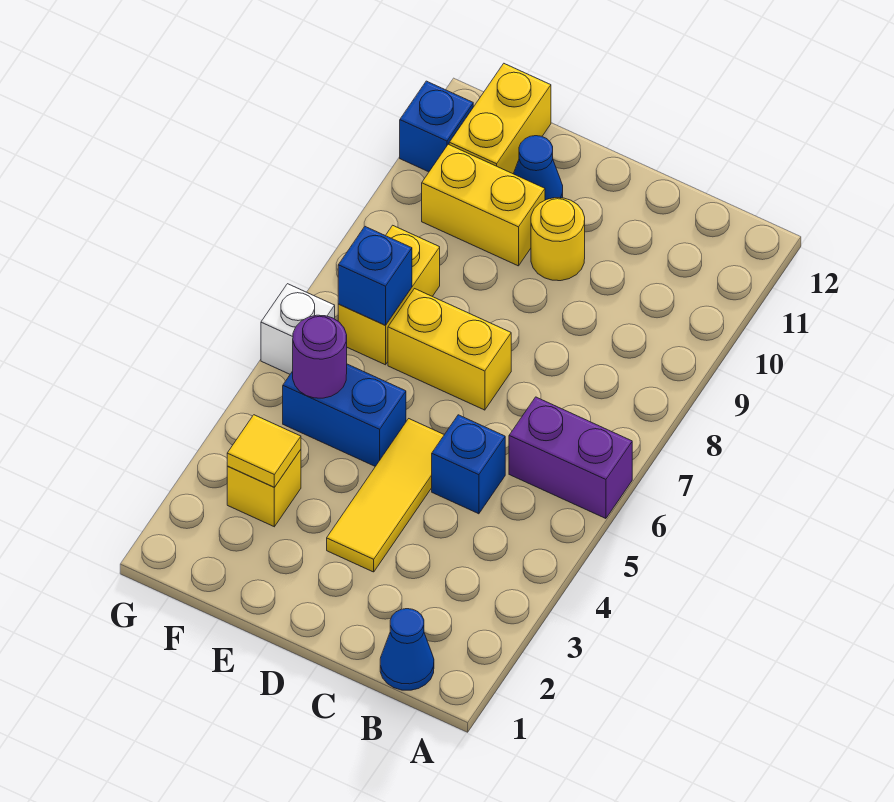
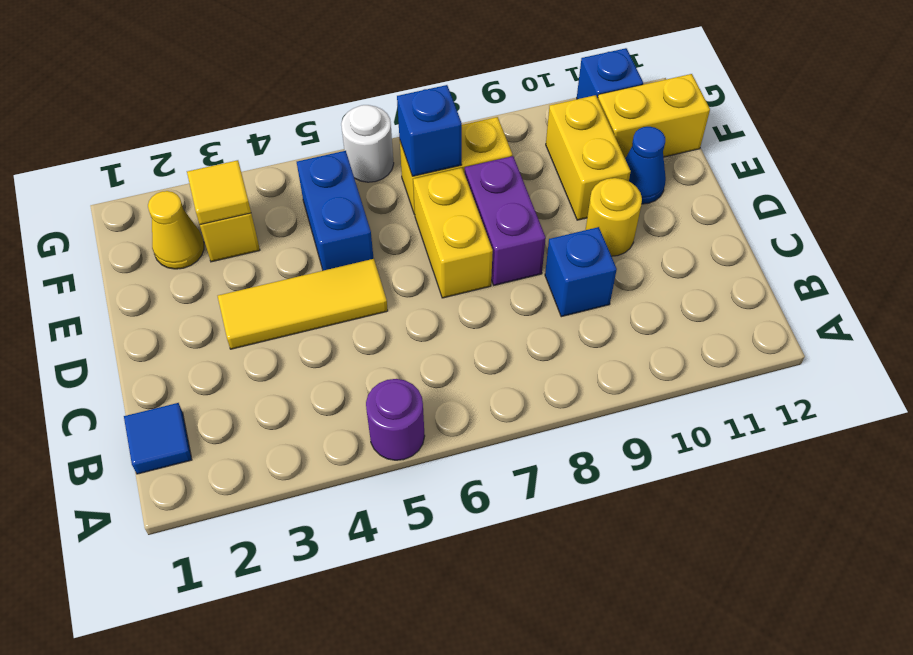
purple brick A6:B6 level 1 -> purple brick D8:E8 level 1
blue cone B1 level 1 -> blue tile B1 level 1
blue brick C5 level 1 -> blue brick C9 level 1
none -> yellow cone F2 level 1
purple round brick F5 level 2 -> purple round brick A5 level 1
white brick G6 level 1 -> white round brick G6 level 1

